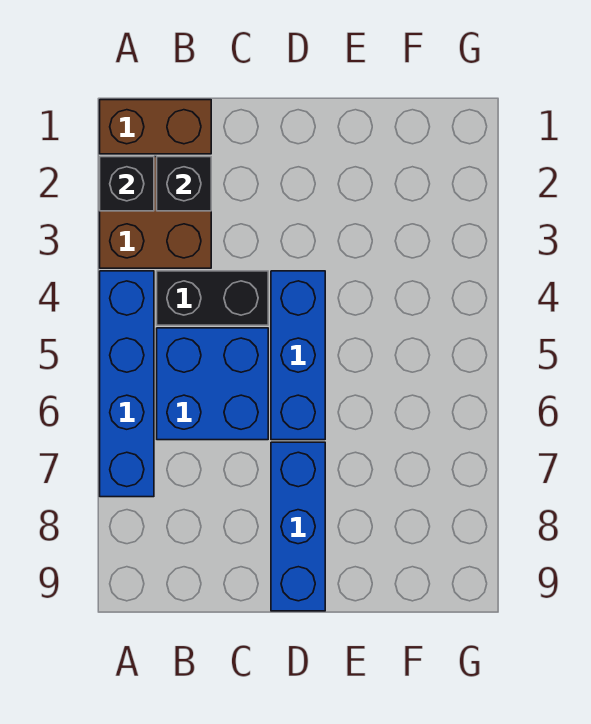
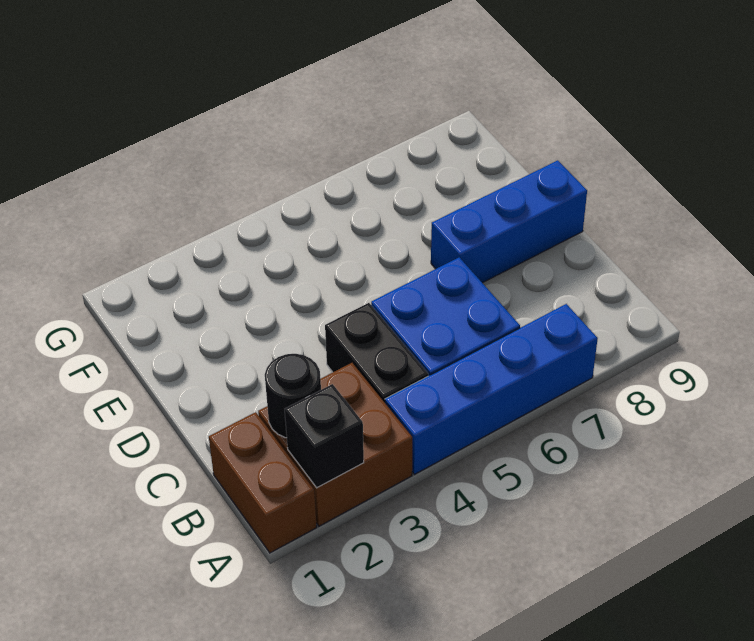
black brick B2 level 2 -> black round brick B2 level 2
blue brick D4:D6 level 1 -> none

